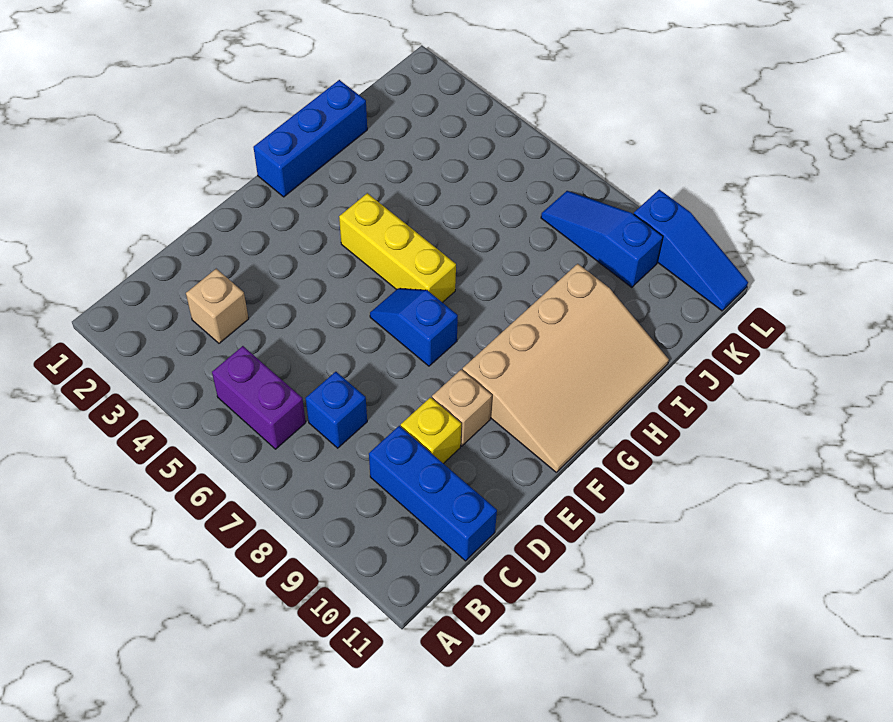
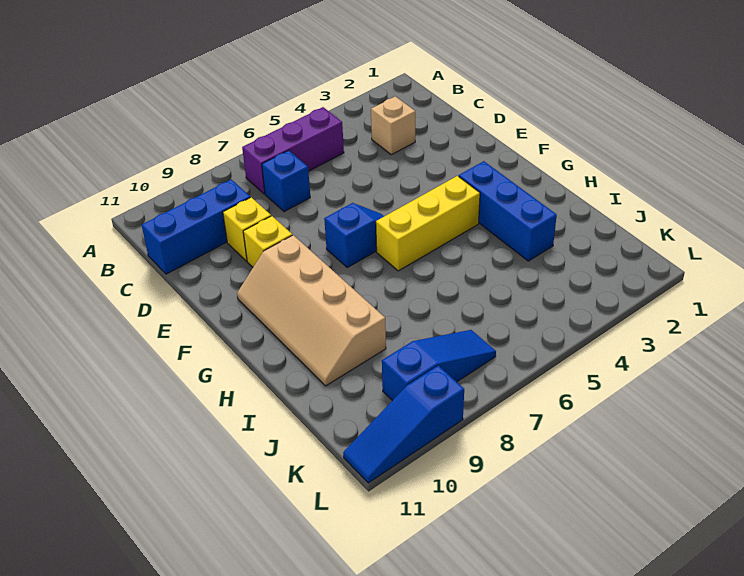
purple brick B5:B6 level 1 -> purple brick B5:B7 level 1
tan brick E9 level 1 -> yellow brick E9 level 1
tan slope F9:I11 level 1 top 9 -> tan slope F9:I10 level 1 top 9
blue brick G1:I1 level 1 -> blue brick G3:I3 level 1

